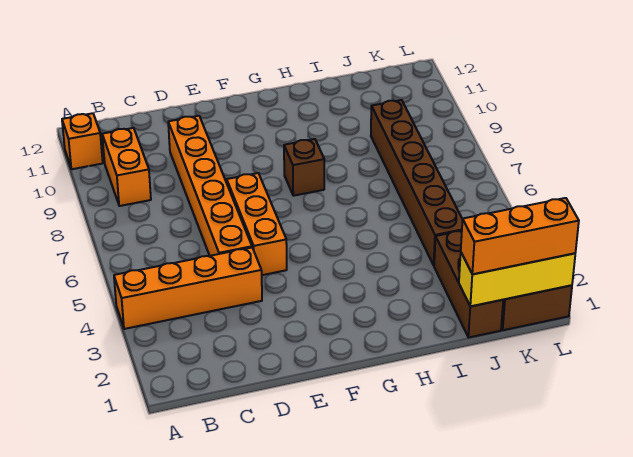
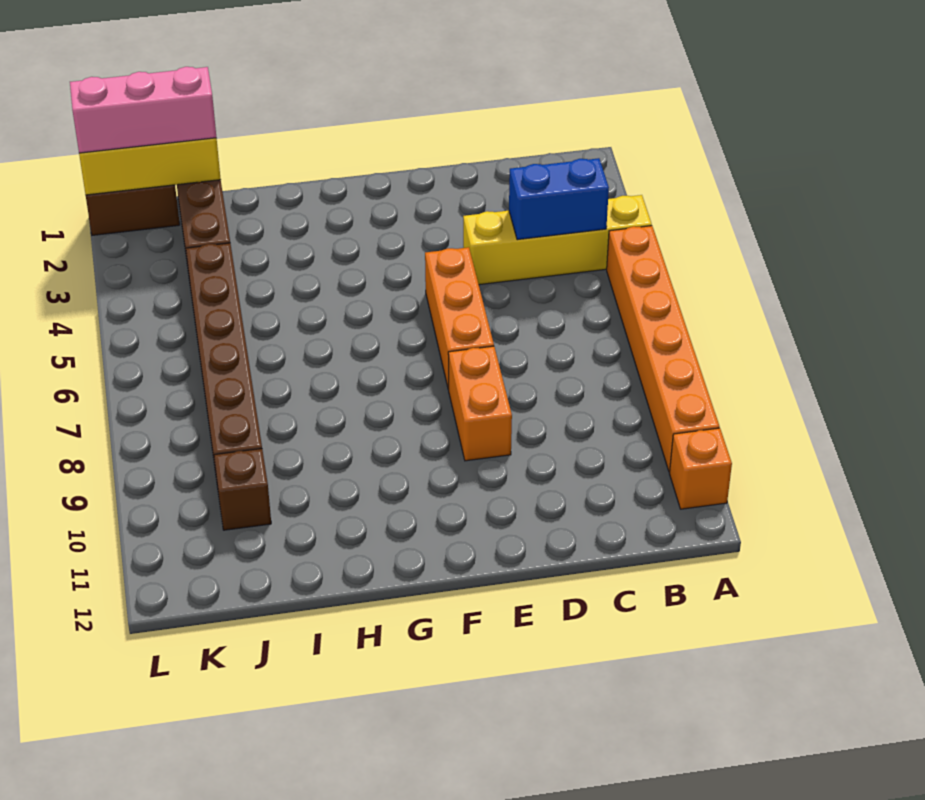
orange brick A4:D4 level 1 -> yellow brick A4:D4 level 1
none -> blue brick B4:C4 level 2
orange brick B9:B10 level 1 -> orange brick E8:E9 level 1
orange brick D5:D10 level 1 -> orange brick A5:A10 level 1
brown brick G8 level 1 -> brown brick J10 level 1
orange brick J1:L1 level 3 -> pink brick J1:L1 level 3

